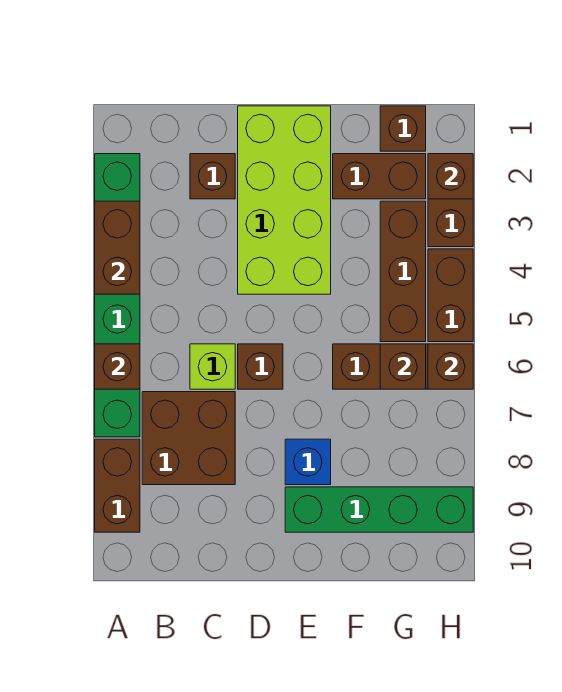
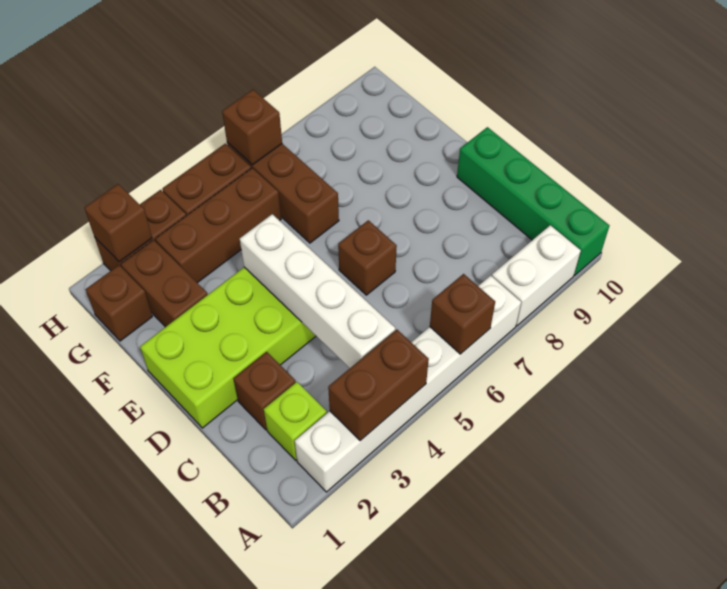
green brick A2:A7 level 1 -> white brick A2:A7 level 1
brown brick A8:A9 level 1 -> white brick A8:A9 level 1
none -> white brick B4:E4 level 2
brown brick B7:C8 level 1 -> none
lime brick C6 level 1 -> lime brick B2 level 1
blue brick E8 level 1 -> none
green brick E9:H9 level 1 -> green brick A10:D10 level 1
brown brick G6 level 2 -> none

